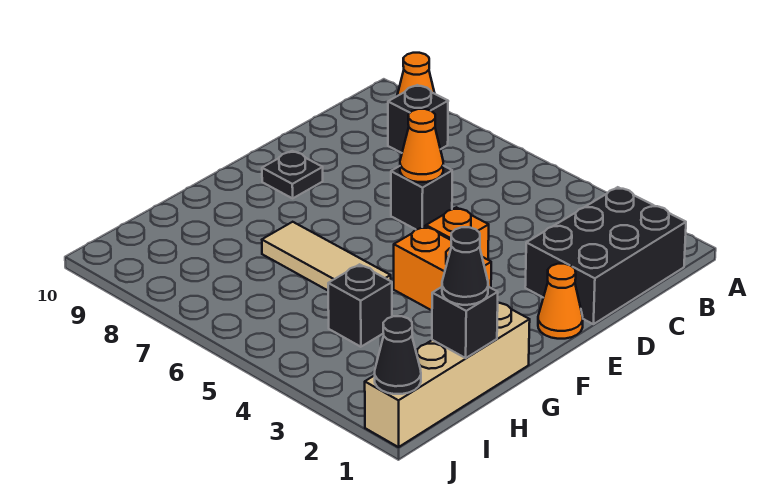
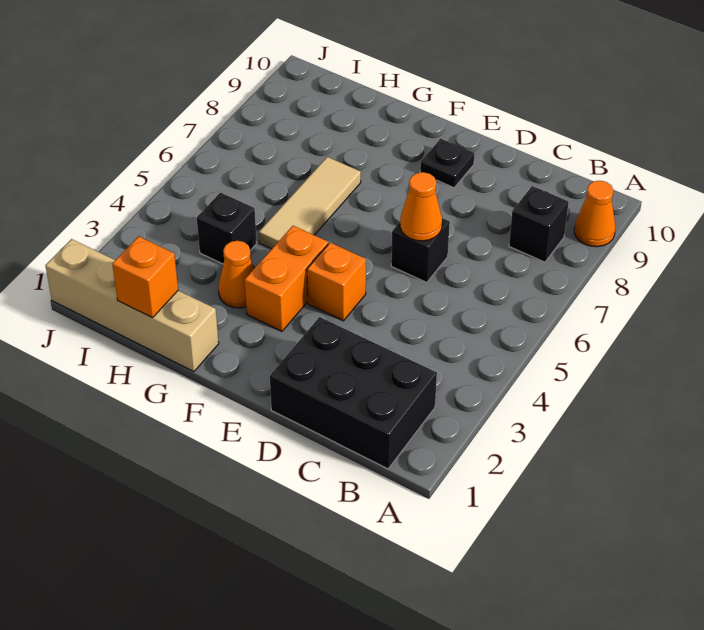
orange cone E1 level 1 -> orange cone G3 level 1
black brick H1 level 2 -> orange brick H1 level 2
black cone H1 level 3 -> none
black cone J1 level 2 -> none

